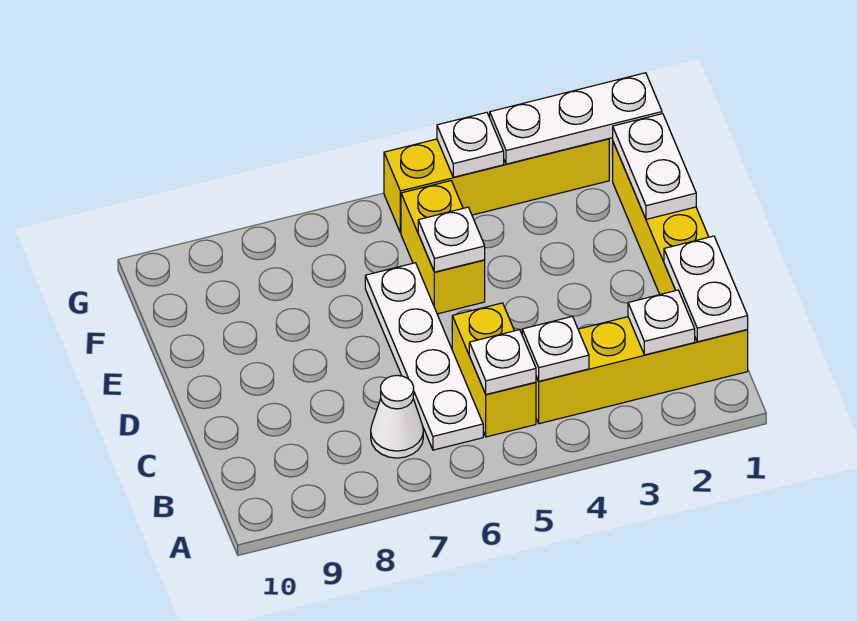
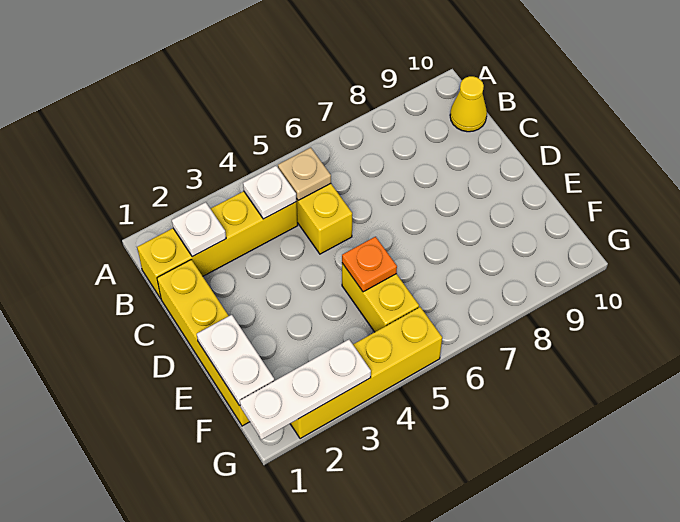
white plate B1:C1 level 2 -> none
white plate B5 level 2 -> tan plate B5 level 2
white plate B6:E6 level 1 -> none
white cone B7 level 1 -> none
none -> yellow cone B10 level 1
white plate E5 level 2 -> orange plate E5 level 2
white plate G4 level 2 -> none

